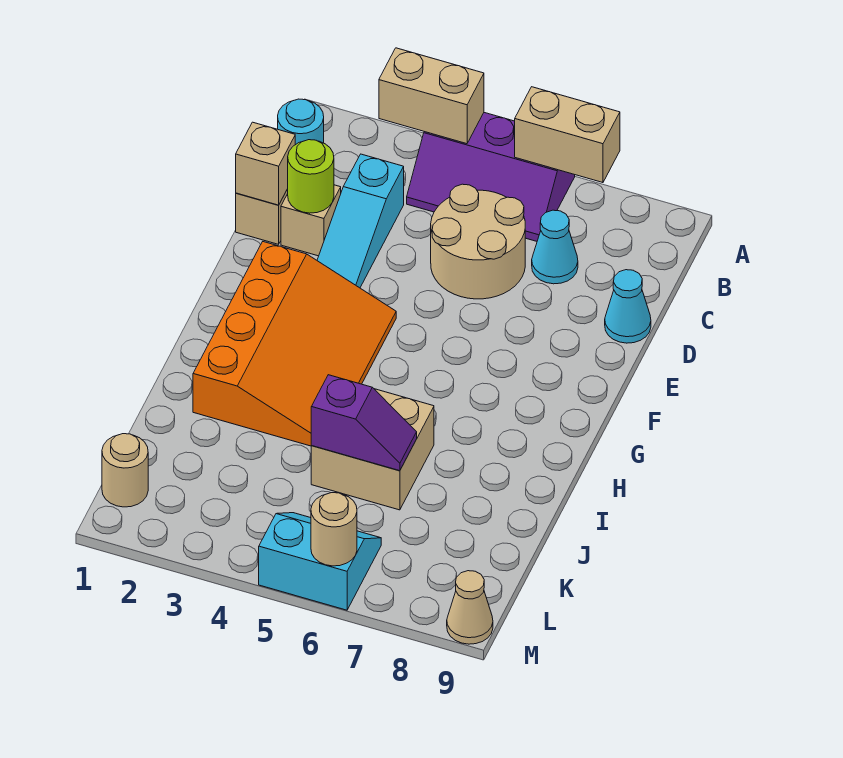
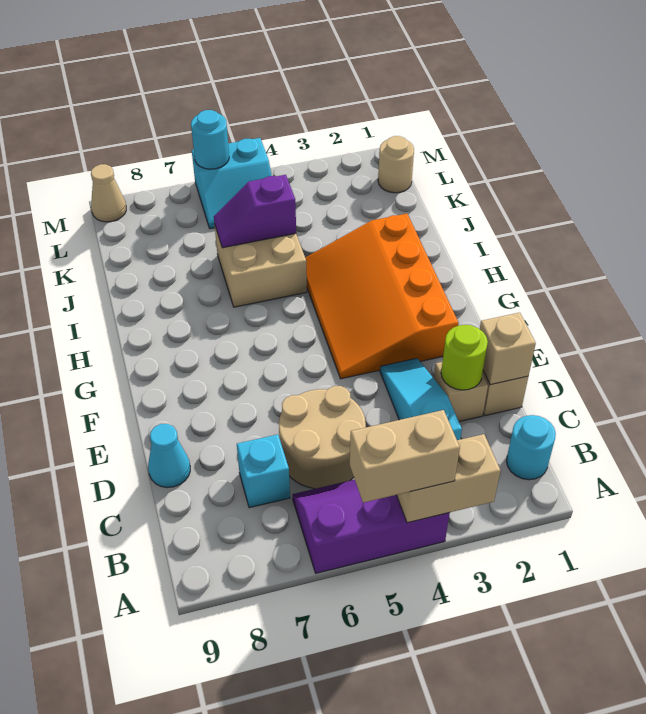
tan brick A6:A7 level 2 -> tan brick A4:A5 level 3
cyan cone C7 level 1 -> cyan brick C7 level 1
tan round brick M6 level 2 -> cyan round brick M6 level 2

